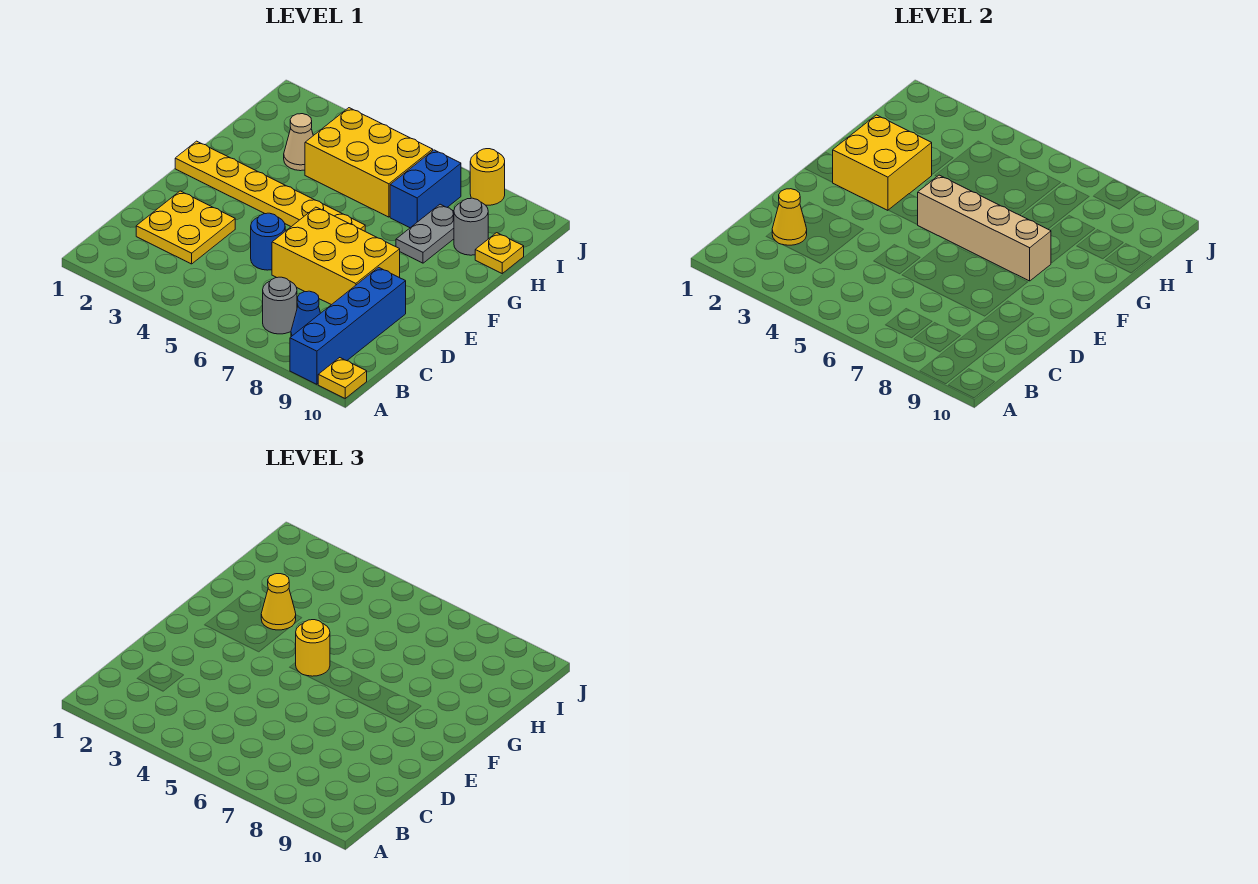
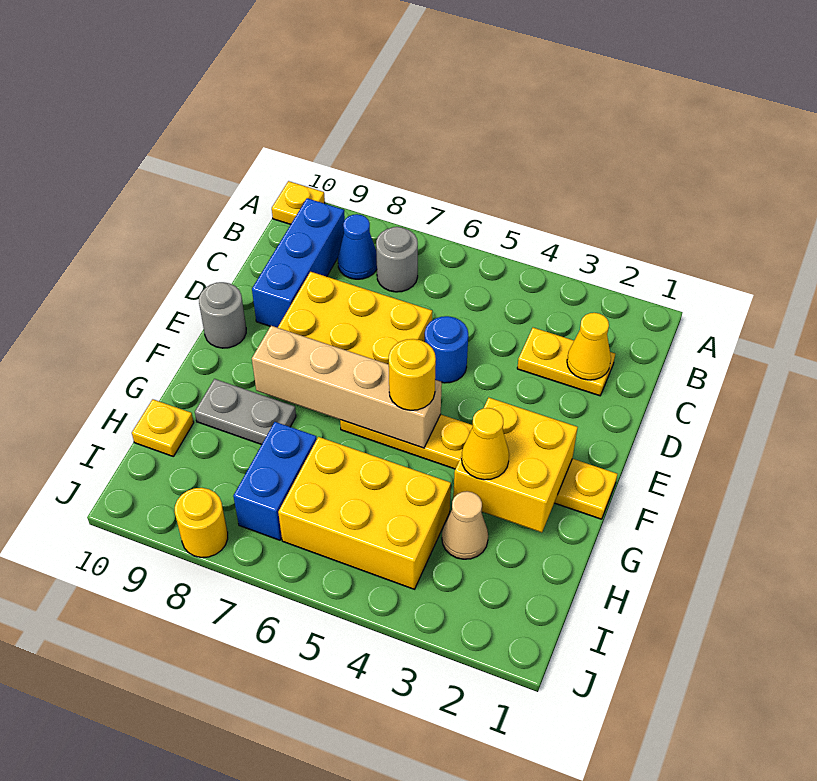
blue brick A9:D9 level 1 -> blue brick B9:D9 level 1
yellow plate C2:D3 level 1 -> yellow plate C2:C3 level 1
grey plate G8:H8 level 1 -> grey plate G8:G9 level 1
grey round brick H9 level 1 -> grey round brick E10 level 1

